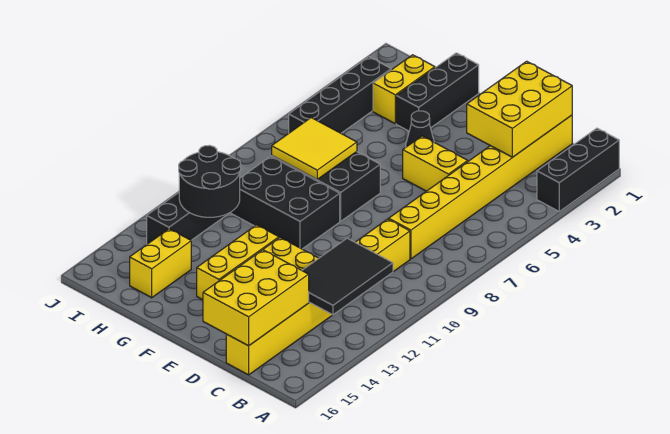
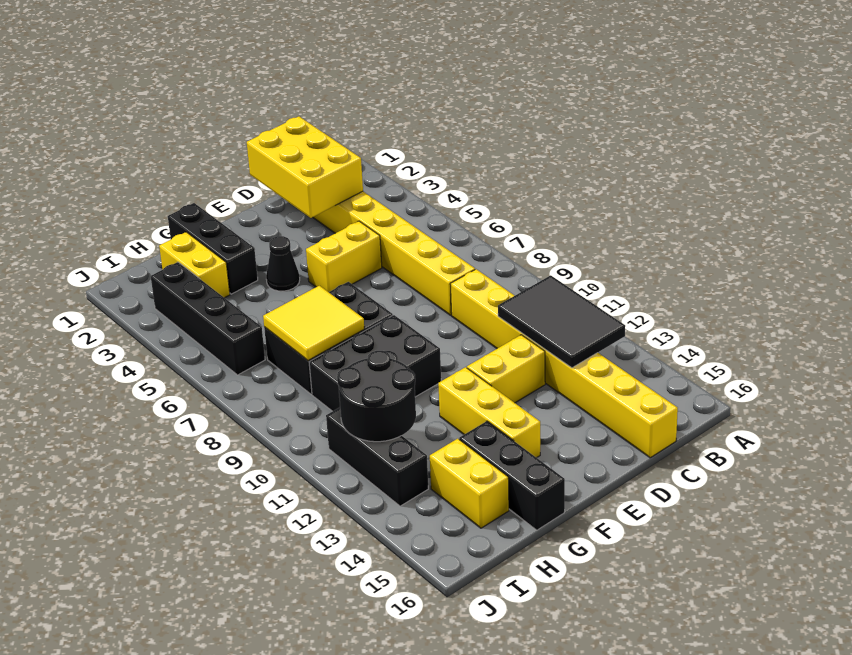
black brick A1:A3 level 1 -> black brick G14:G16 level 1
yellow brick C14:D16 level 2 -> none

